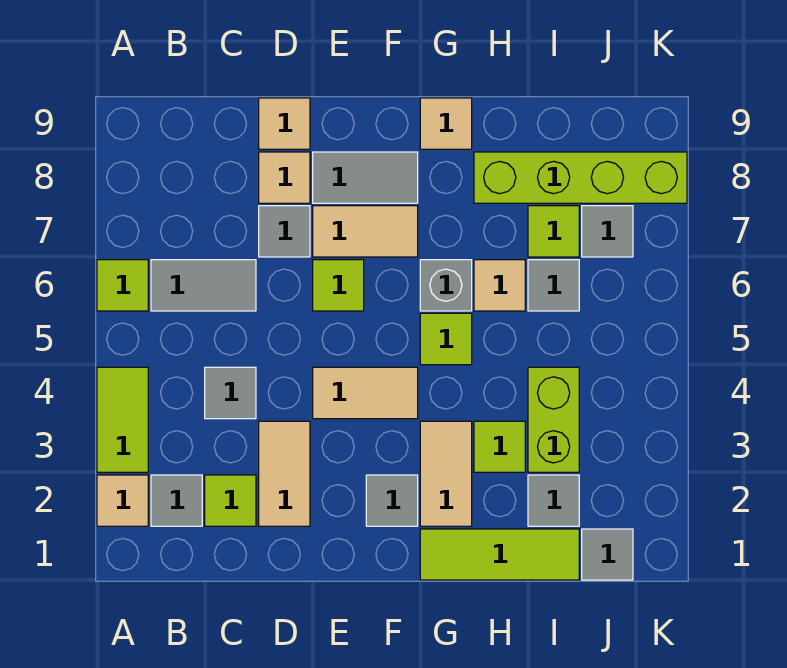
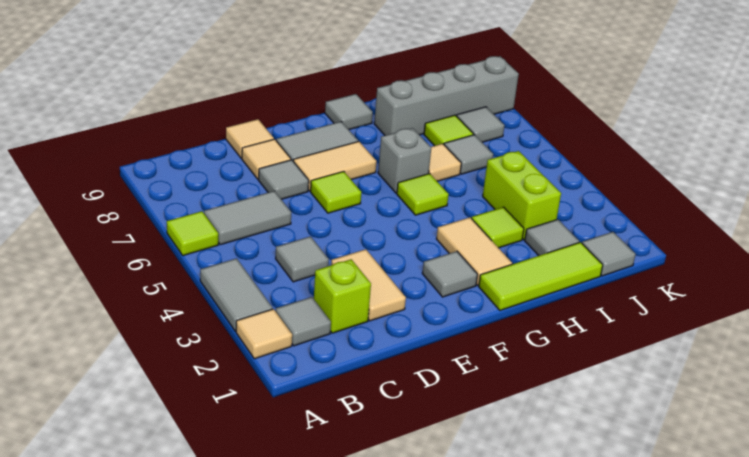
lime tile A3:A4 level 1 -> grey tile A3:A4 level 1
lime tile C2 level 1 -> lime brick C2 level 1
tan tile E4:F4 level 1 -> none
tan tile G9 level 1 -> grey tile G9 level 1
lime brick H8:K8 level 1 -> grey brick H8:K8 level 1

